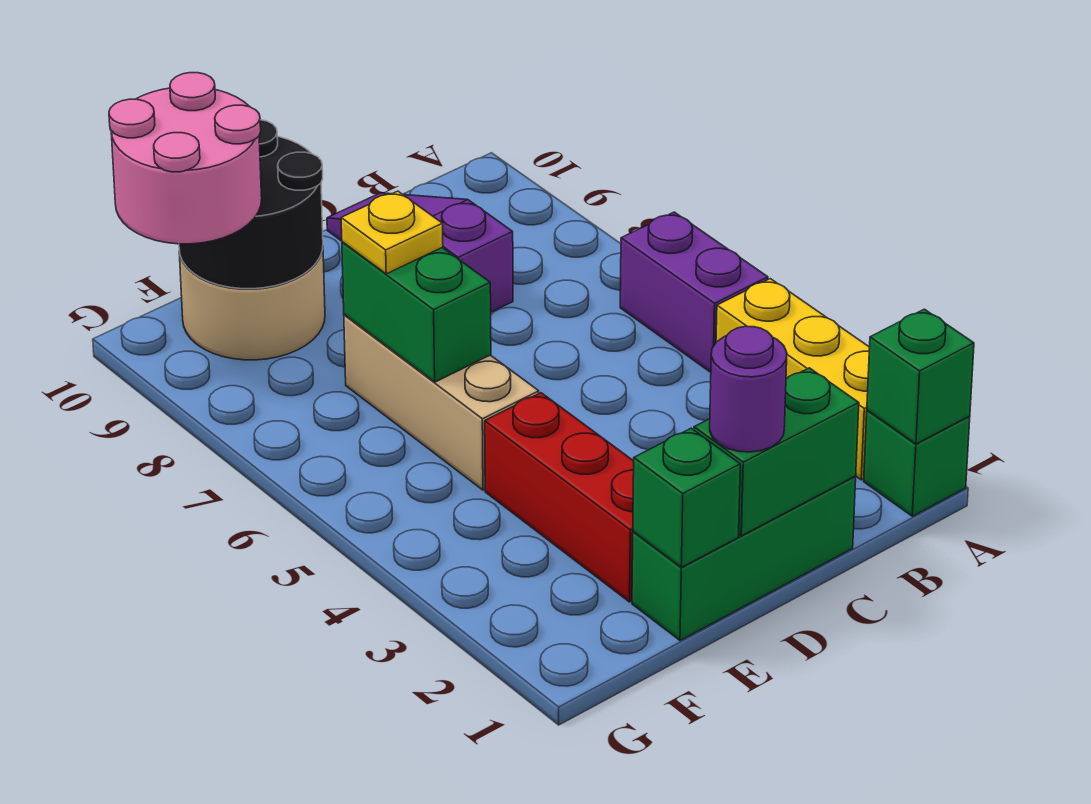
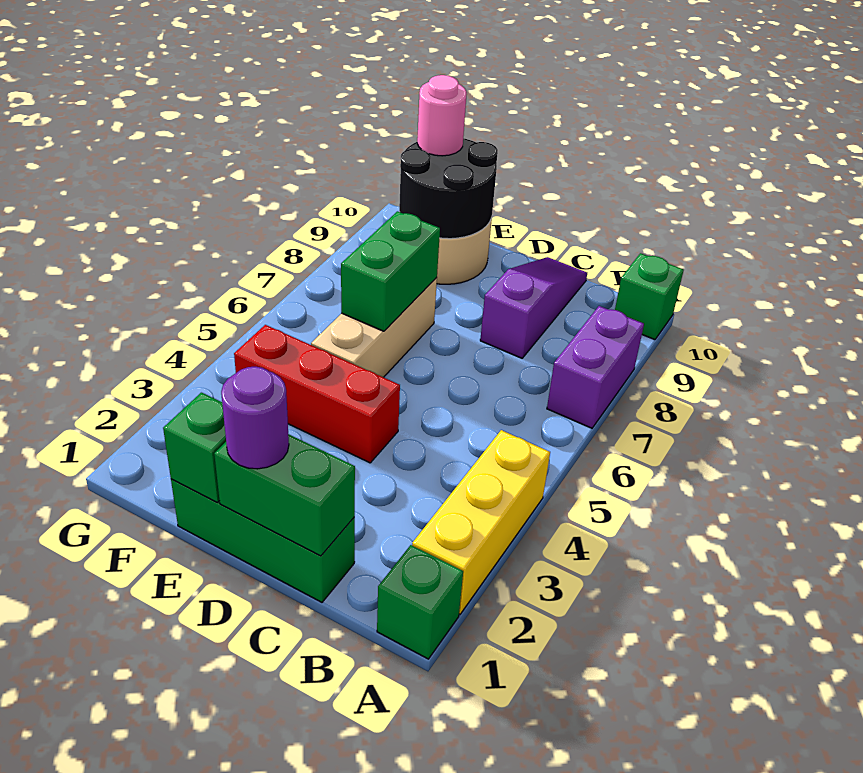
green brick A1 level 2 -> green brick A10 level 1
purple brick A5:A6 level 1 -> purple brick A7:A8 level 1
red brick E2:E4 level 1 -> red brick D4:F4 level 1
yellow plate E7 level 3 -> none
pink round brick F9:G10 level 3 -> pink round brick F10 level 3

